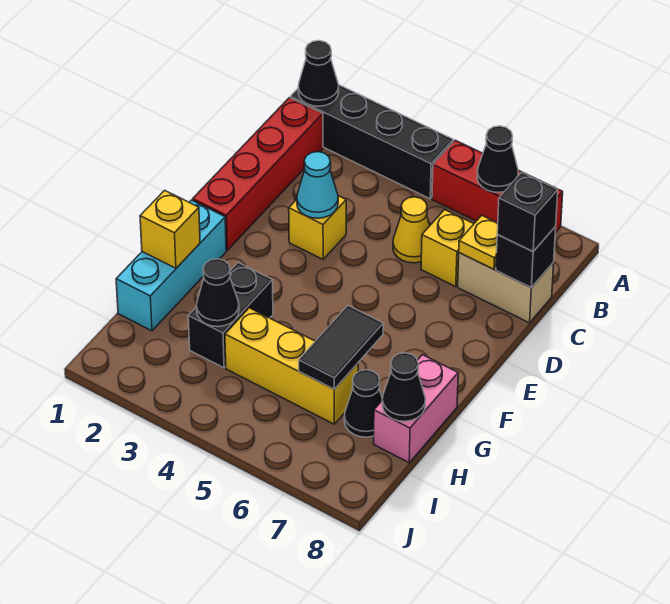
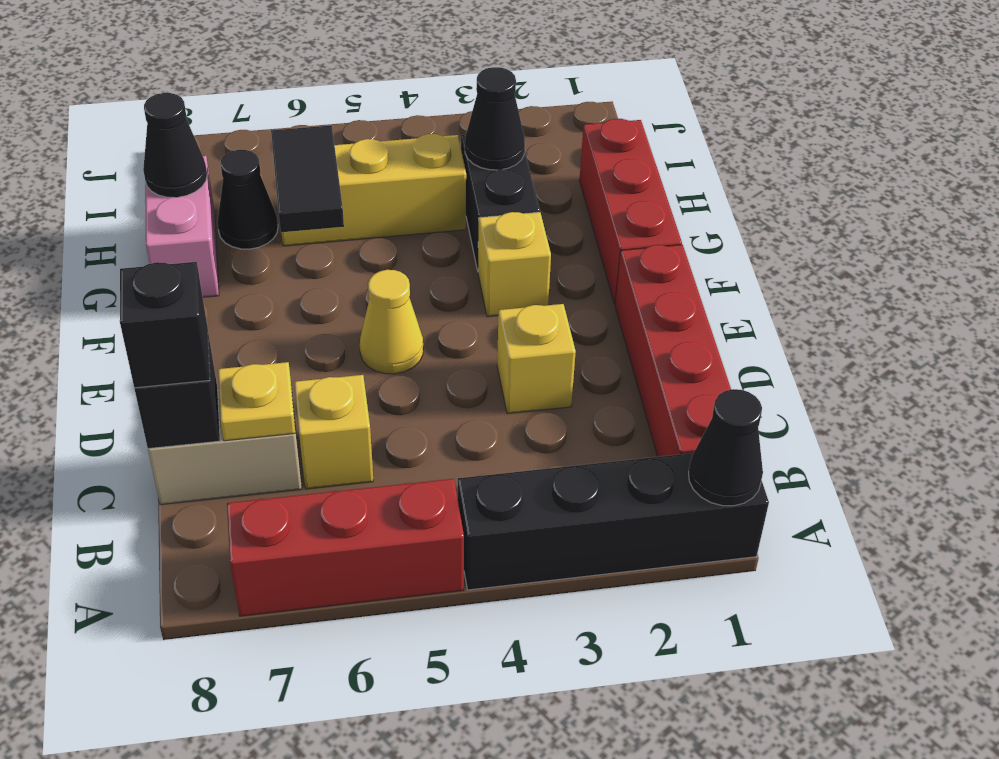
black cone A6 level 2 -> none
yellow cone C5 level 1 -> yellow cone E5 level 1
cyan cone D3 level 2 -> none
cyan brick F1:H1 level 1 -> red brick F1:H1 level 1
yellow brick G1 level 2 -> yellow brick F3 level 1

